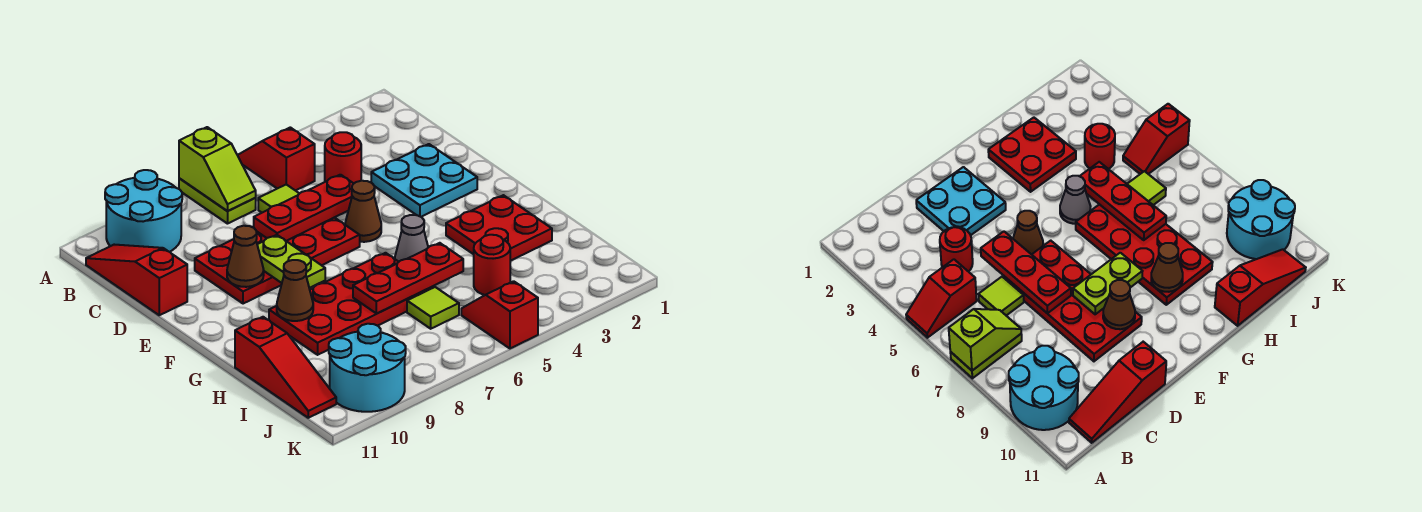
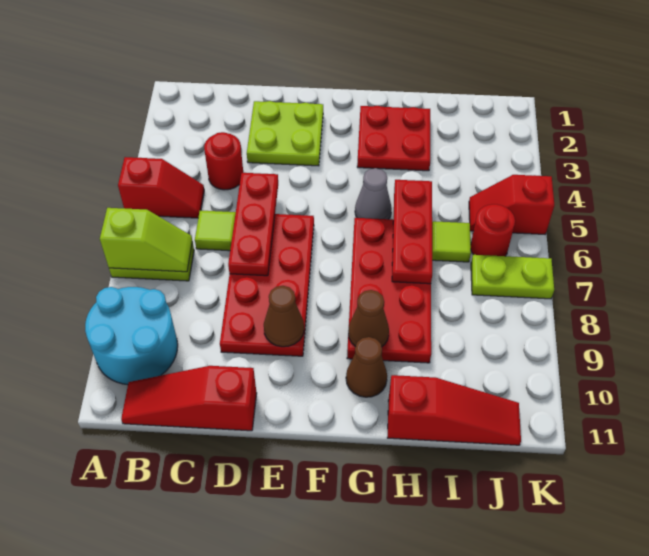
red slope A5:B5 level 1 top B -> red slope A5:B5 level 1 top A
cyan plate D2:E3 level 1 -> lime plate D2:E3 level 1
brown cone E5 level 1 -> brown cone G10 level 1
lime plate E8:F8 level 2 -> lime plate J7:K7 level 1
red round brick I4 level 1 -> red round brick J6 level 1
cyan round brick J9:K10 level 1 -> none

